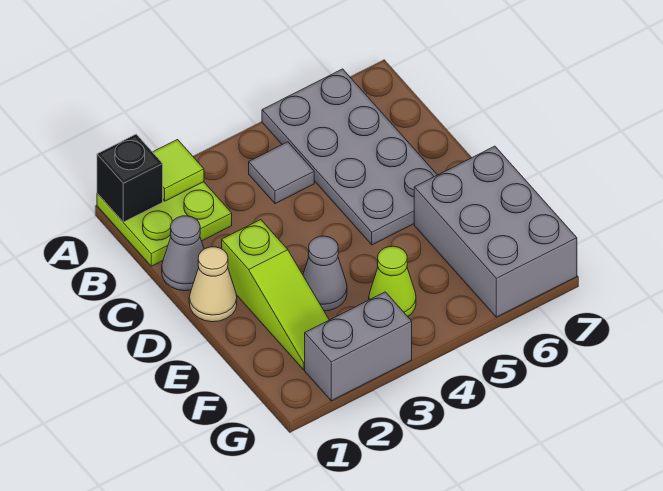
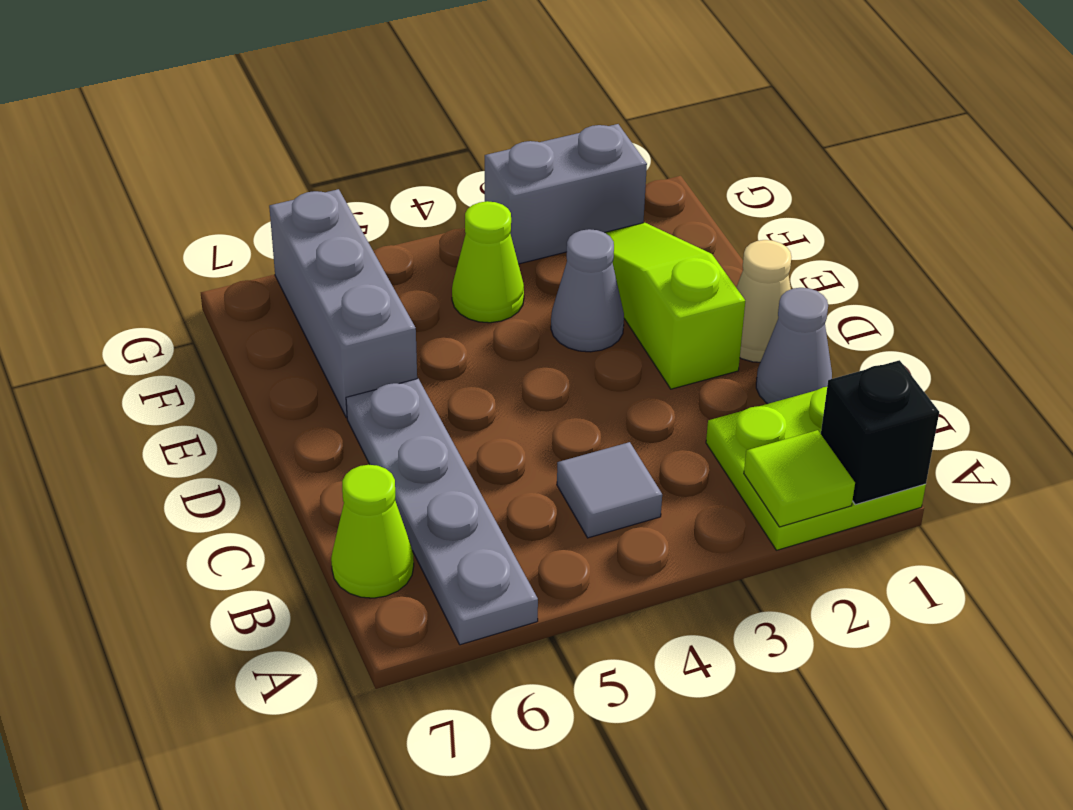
grey plate A5:D6 level 1 -> grey plate A6:D6 level 1
none -> lime cone B7 level 1
grey brick E6:G7 level 1 -> grey brick E6:G6 level 1

